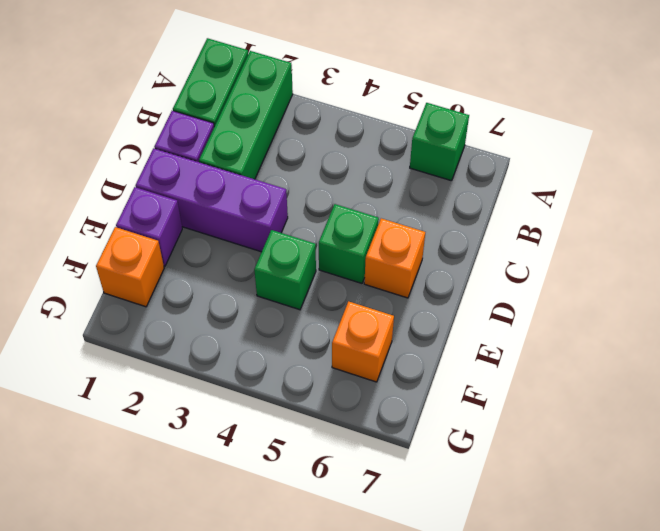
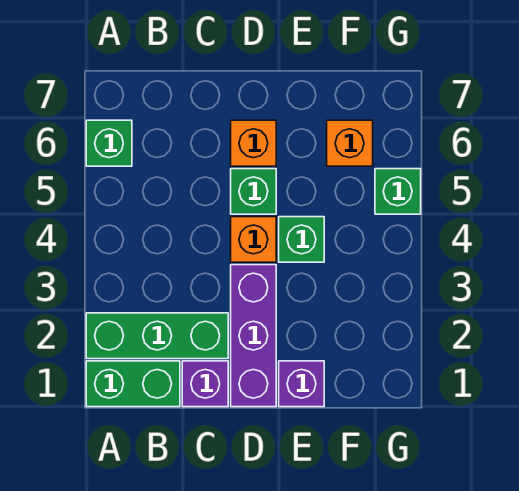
orange brick F1 level 1 -> orange brick D4 level 1
none -> green brick G5 level 1

